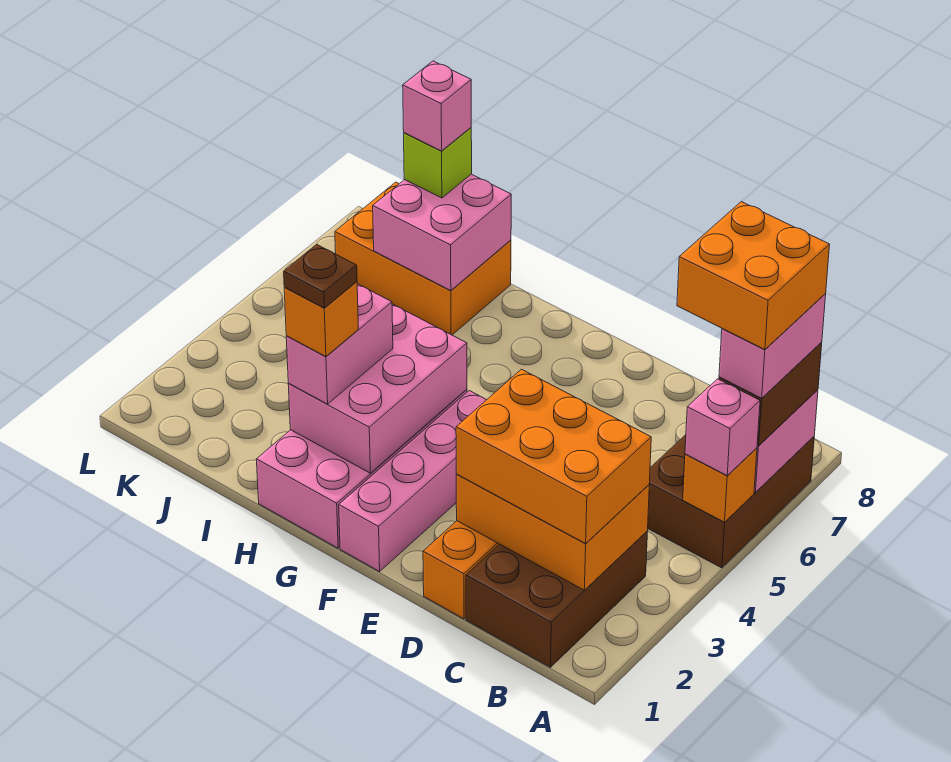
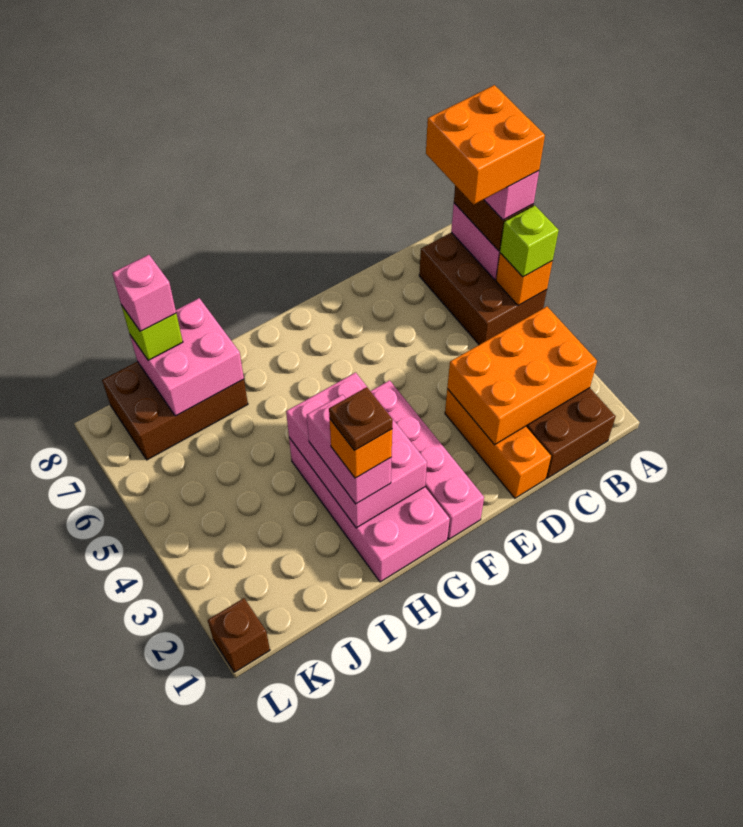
pink brick A5 level 3 -> lime brick A5 level 3
orange brick B2:D3 level 3 -> none
orange brick I7:K8 level 1 -> brown brick I7:K8 level 1
none -> brown brick L1 level 1

